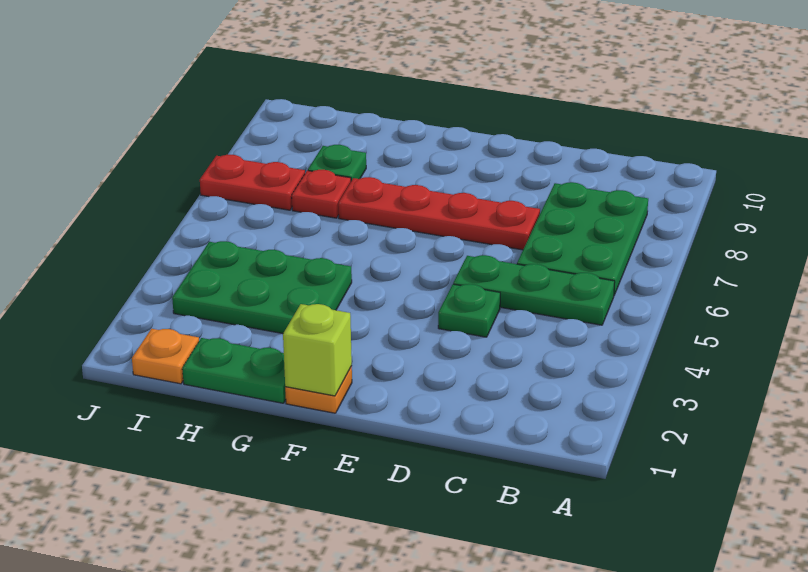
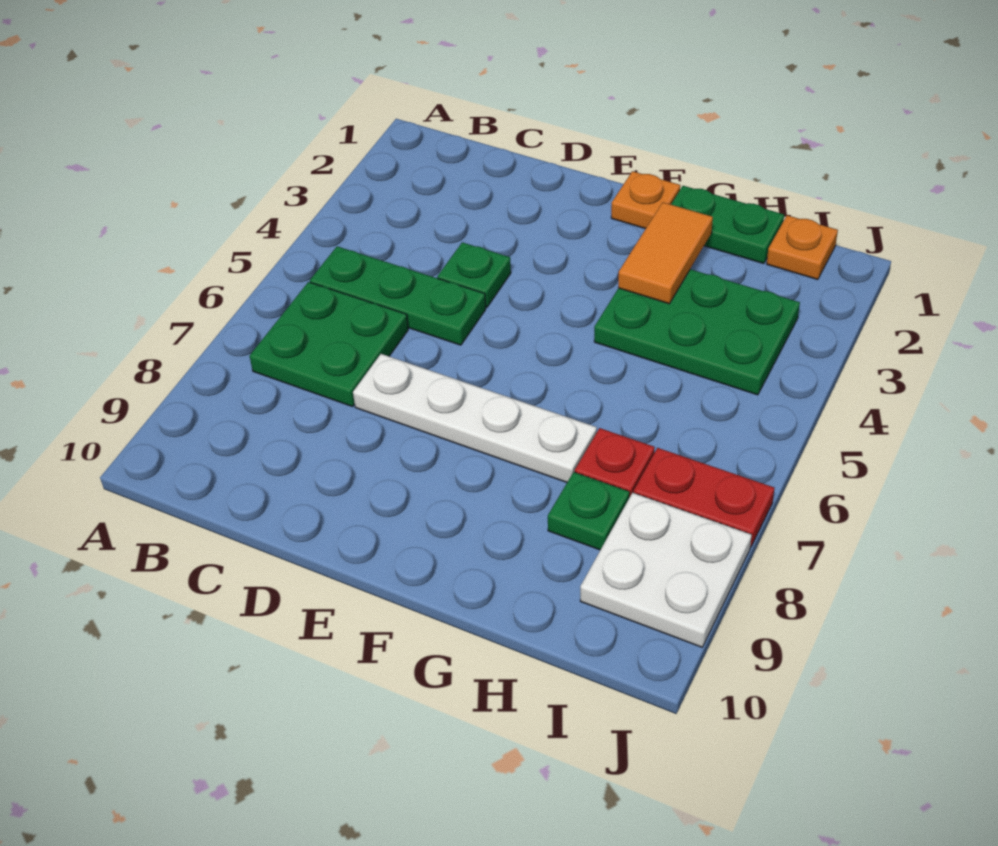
green plate B6:C8 level 1 -> green plate B6:C7 level 1
red plate D7:G7 level 1 -> white plate D7:G7 level 1
lime brick F1 level 2 -> none
none -> orange tile G2:G3 level 2
none -> white plate I8:J9 level 1

